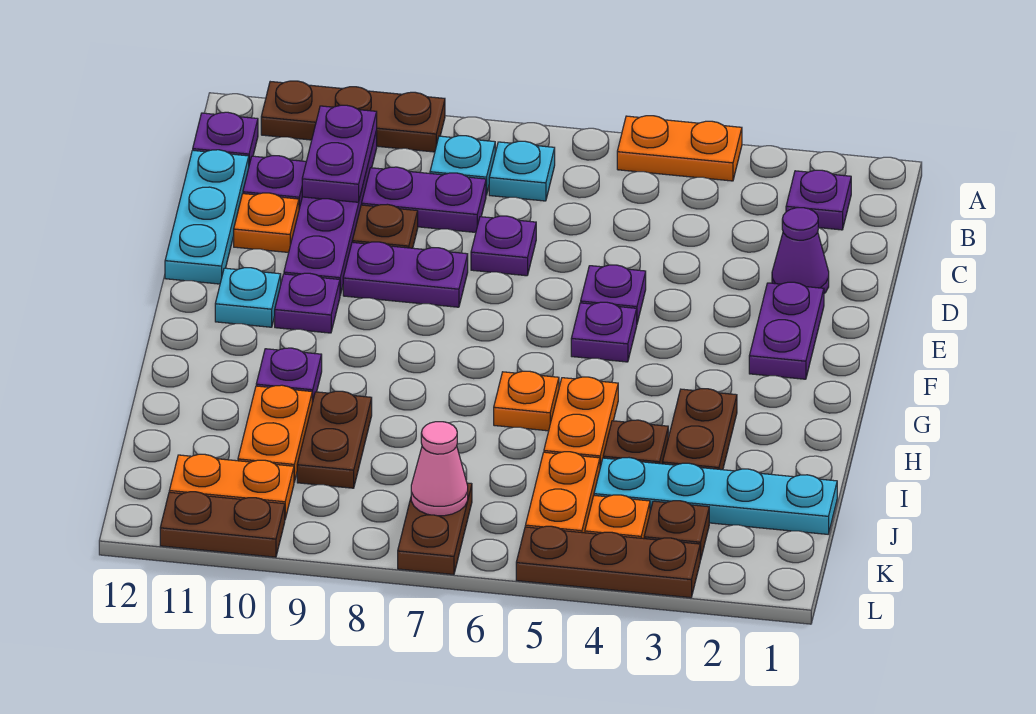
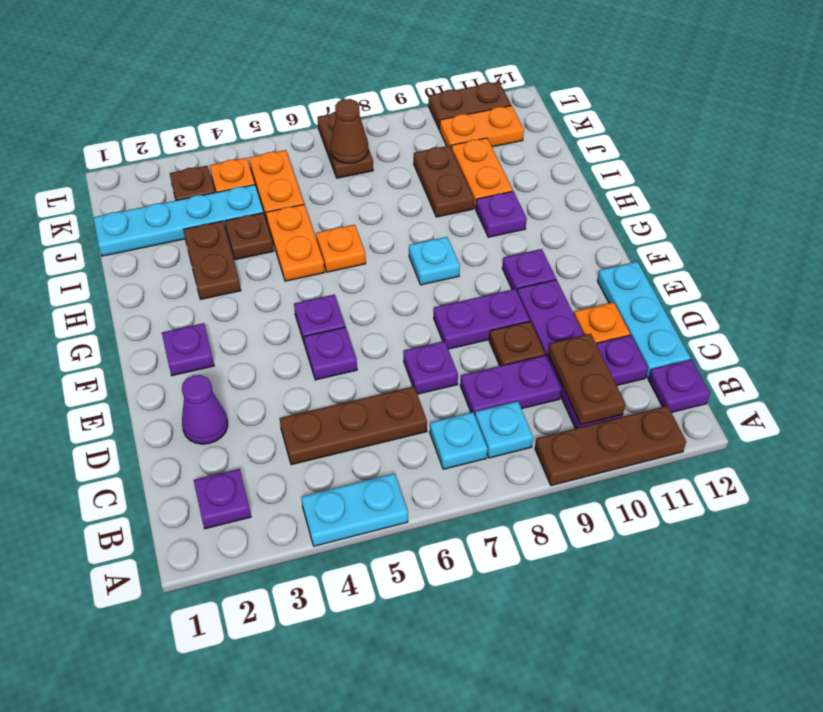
orange plate A4:A5 level 1 -> cyan plate A4:A5 level 1
purple plate B10:C10 level 2 -> brown plate B10:C10 level 2
purple plate E2:F2 level 1 -> purple plate F2 level 1
cyan plate F11 level 1 -> cyan plate G8 level 1
pink cone K7 level 2 -> brown cone K7 level 2
brown plate L3:L5 level 1 -> brown plate C4:C6 level 1

